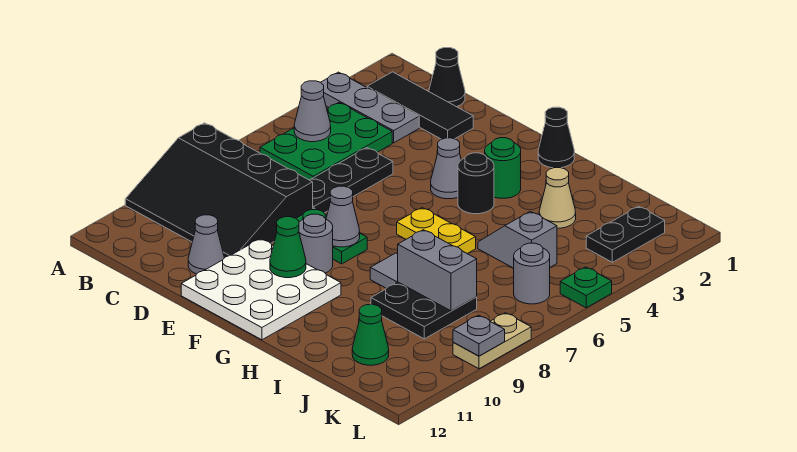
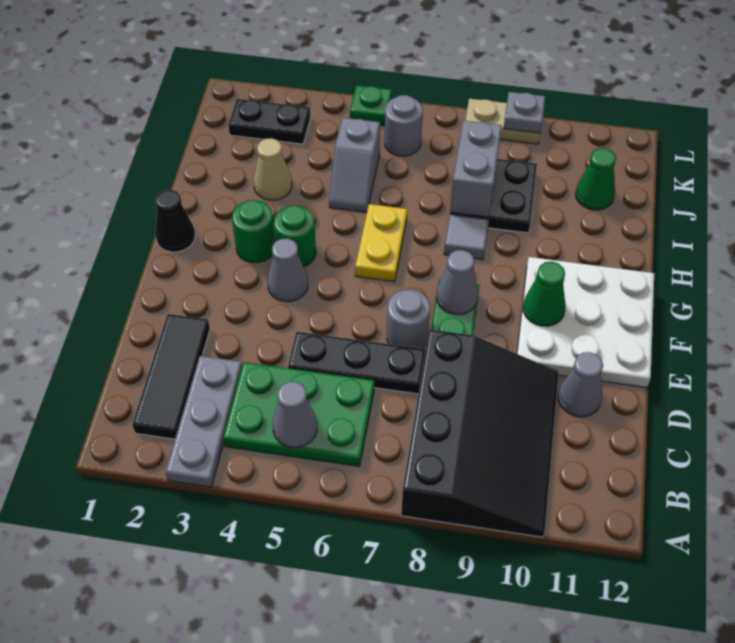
black cone C1 level 1 -> none
grey round brick F9 level 1 -> grey round brick E7 level 1
black round brick G4 level 1 -> green round brick G4 level 1

